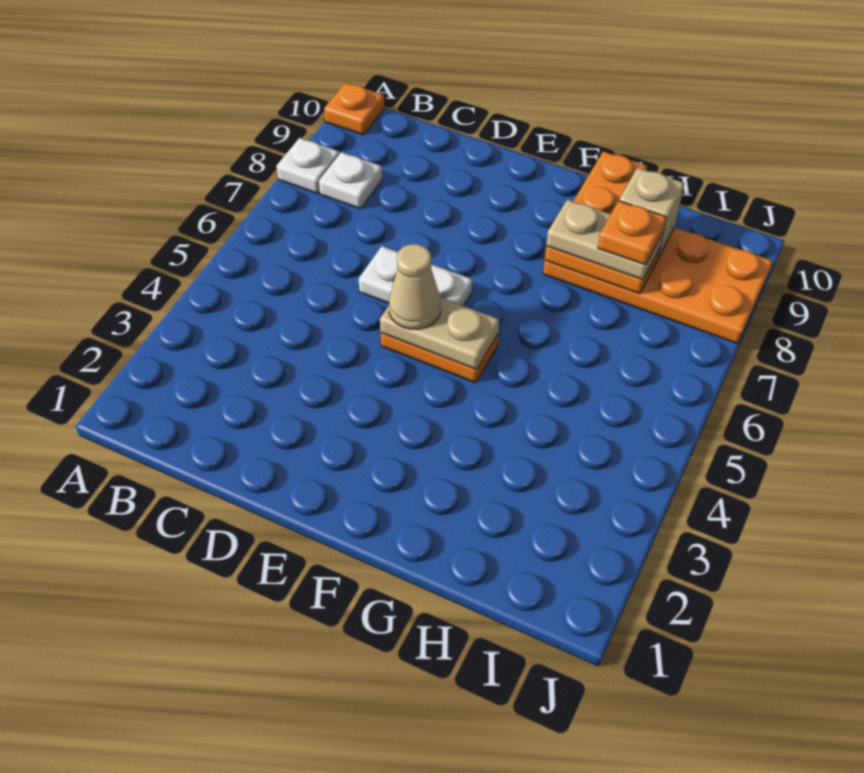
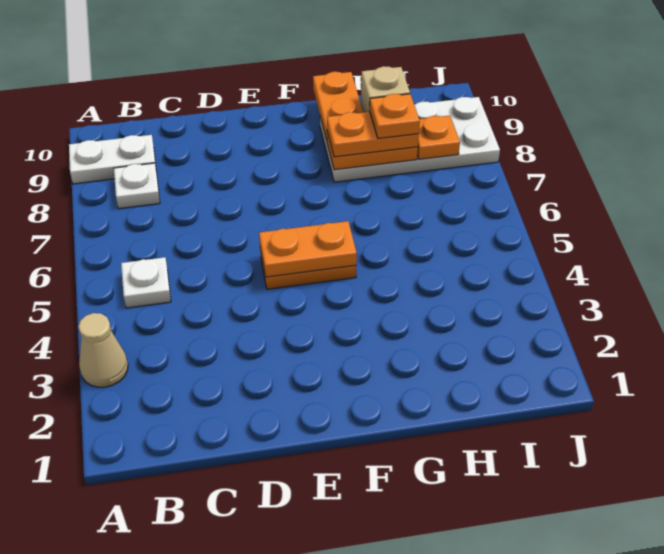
white plate A8 level 1 -> white plate B5 level 1
orange plate A10 level 1 -> orange plate I8 level 2
white plate D6:E6 level 1 -> white plate A9:B9 level 1
tan plate E5:F5 level 2 -> orange plate E5:F5 level 2
tan cone E5 level 3 -> tan cone A3 level 1
orange plate G8:J9 level 1 -> white plate G8:J9 level 1
tan plate G8:H8 level 3 -> orange plate G8:H8 level 3

